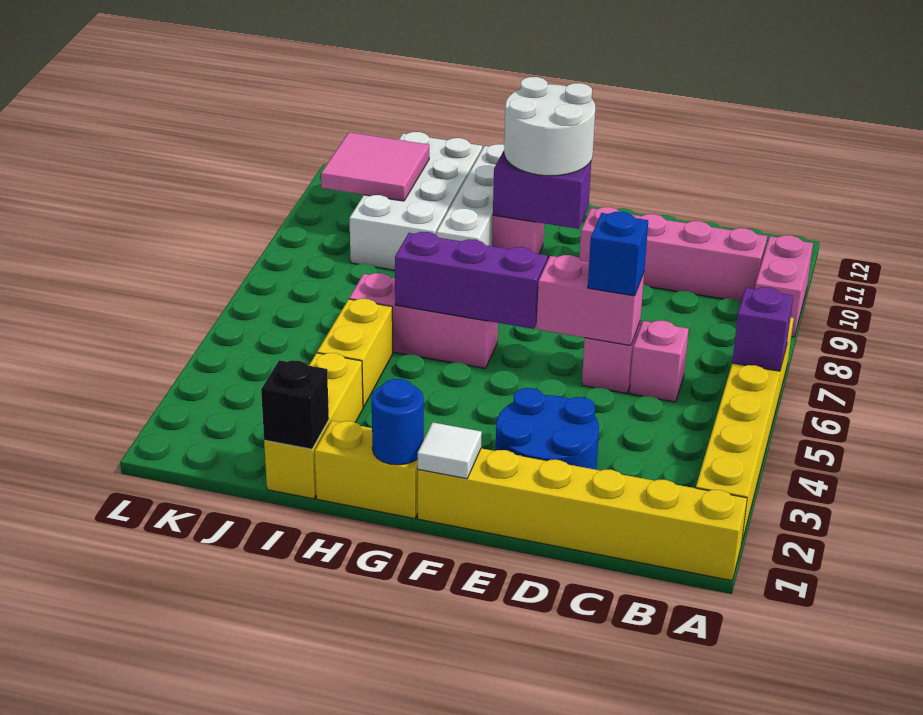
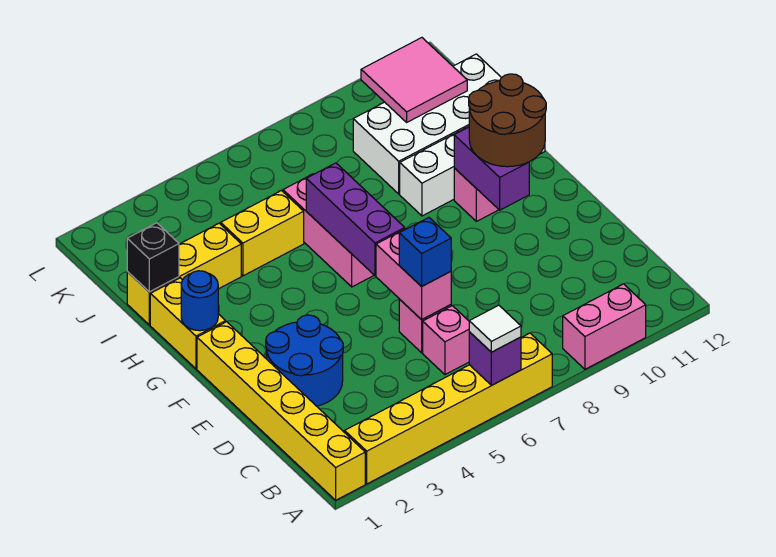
pink brick B10:E10 level 1 -> none
white tile F1 level 2 -> white tile A6 level 3
white round brick F10:G11 level 3 -> brown round brick F10:G11 level 3

